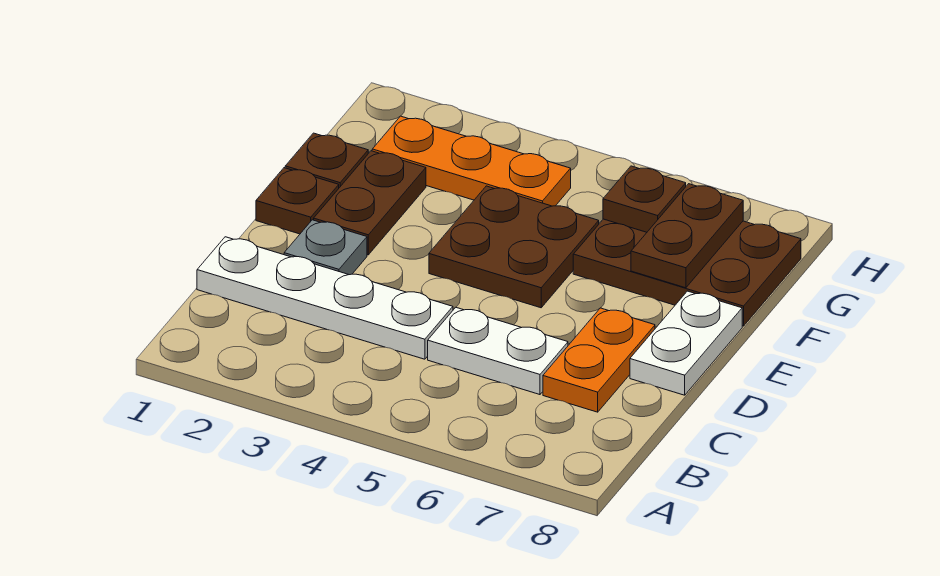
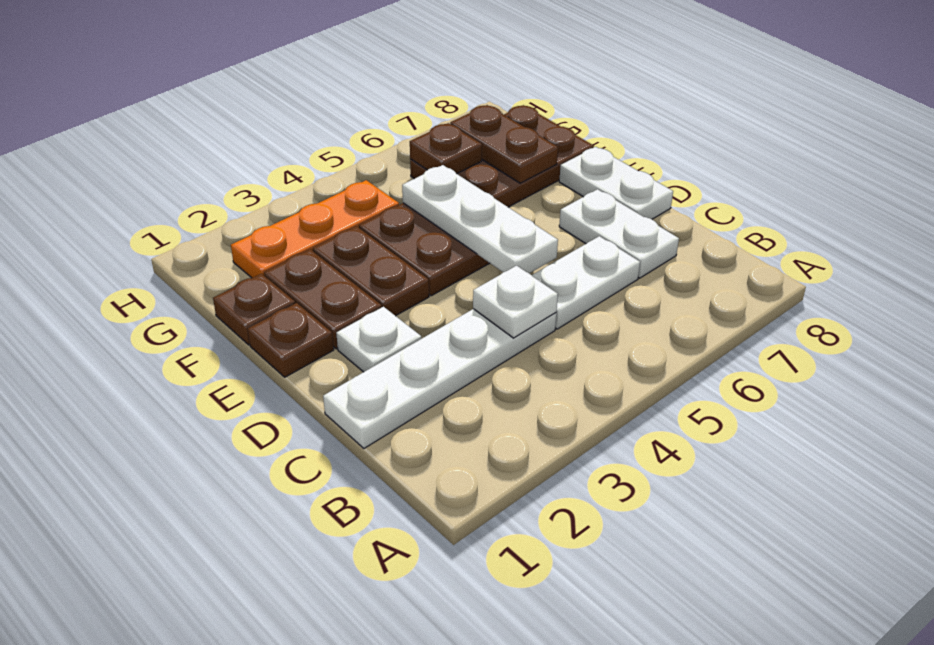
none -> white plate C4 level 2
orange plate C7:D7 level 1 -> white plate C7:D7 level 1
grey plate D2 level 1 -> white plate D2 level 1
none -> white plate D5:F5 level 2
none -> brown plate E3:F3 level 1

